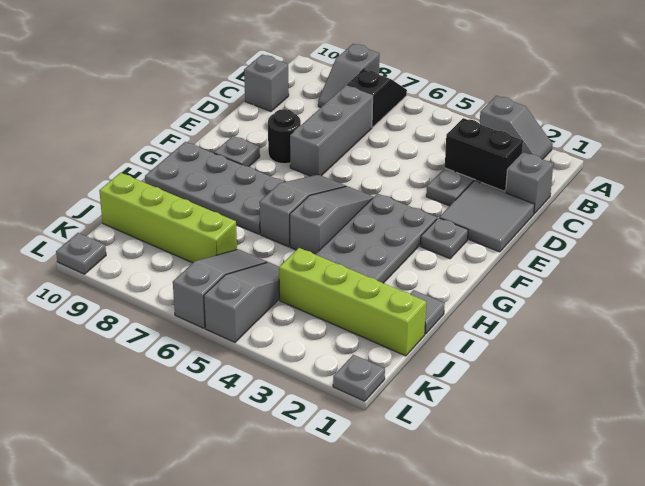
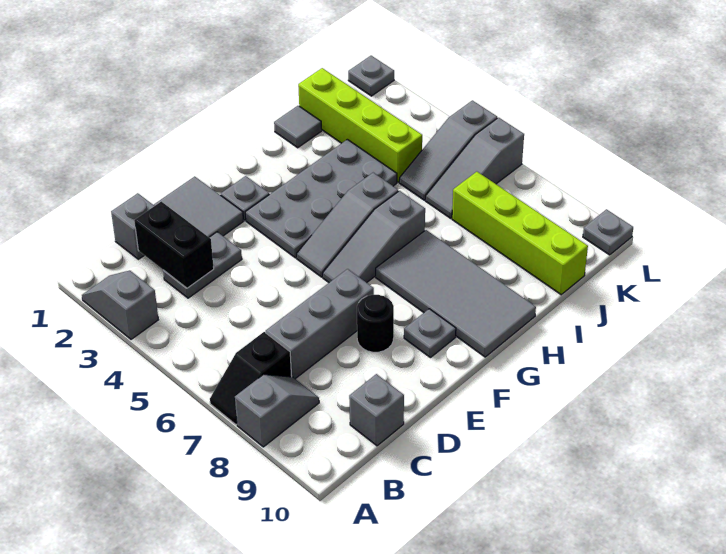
grey plate G7:H10 level 1 -> grey tile G7:H10 level 1

